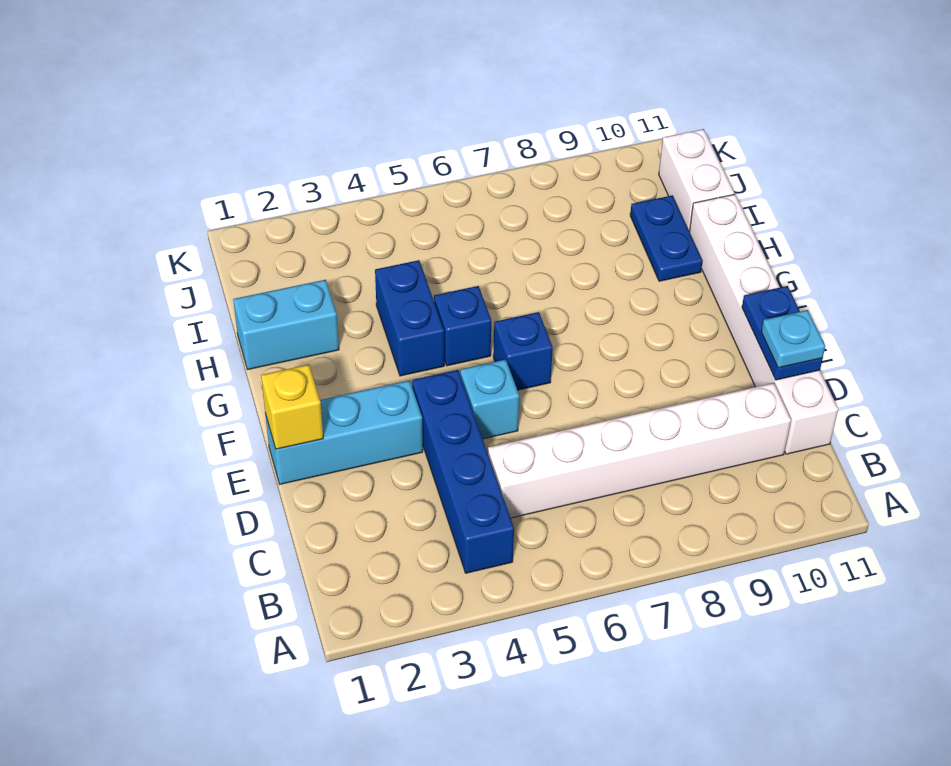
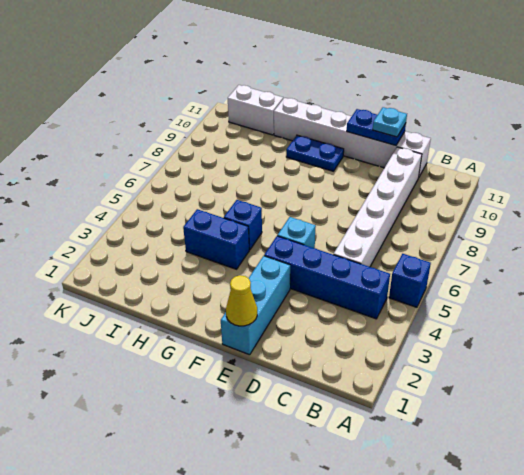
yellow brick E1 level 2 -> yellow cone E1 level 2
blue brick F6 level 1 -> blue brick A5 level 1
cyan brick H1:H2 level 1 -> none
blue plate H10:I10 level 1 -> blue plate F10:G10 level 1

